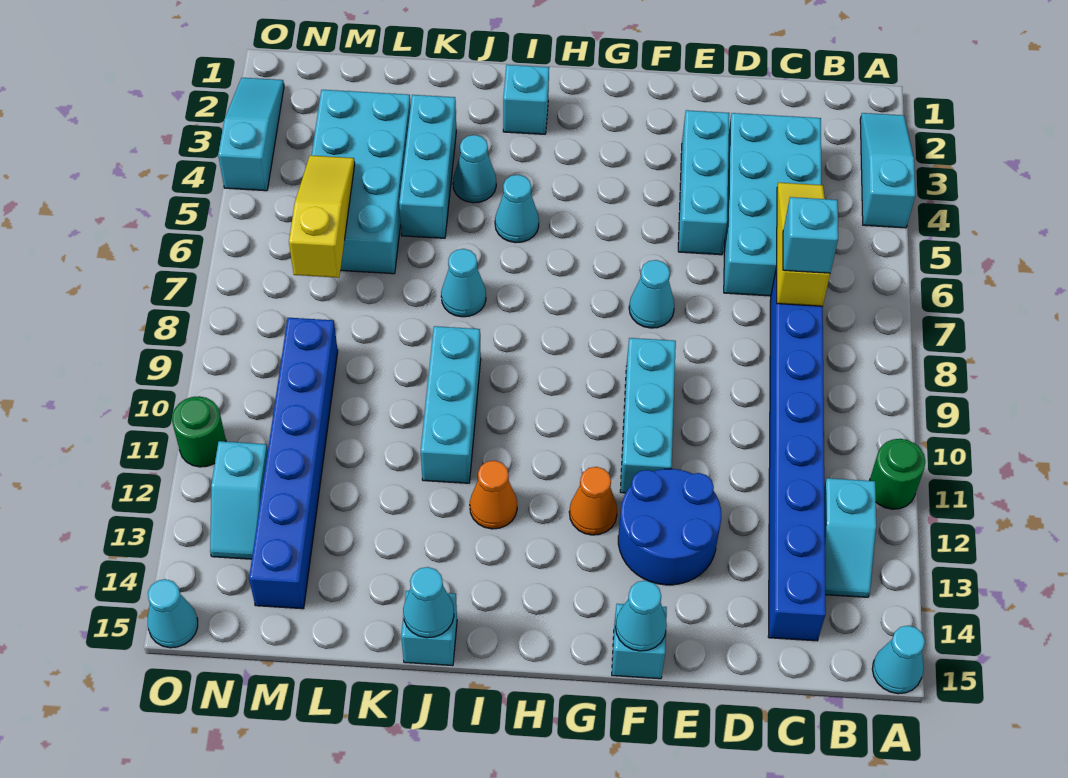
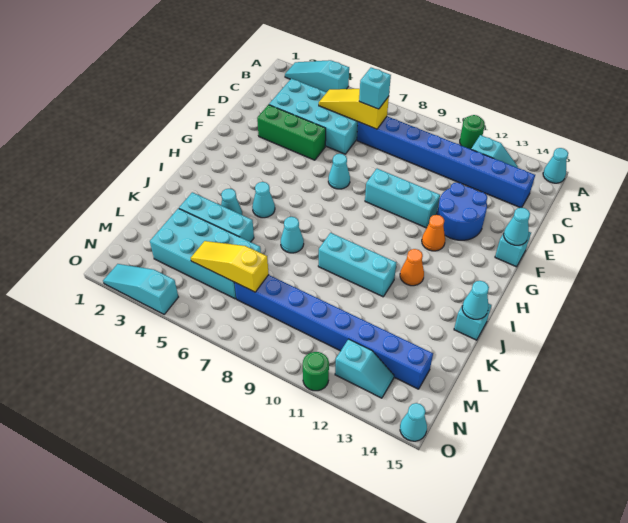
cyan brick E3:E5 level 1 -> green brick E3:E5 level 1
cyan brick I2 level 1 -> none
blue brick M9:M14 level 1 -> blue brick M7:M14 level 1

